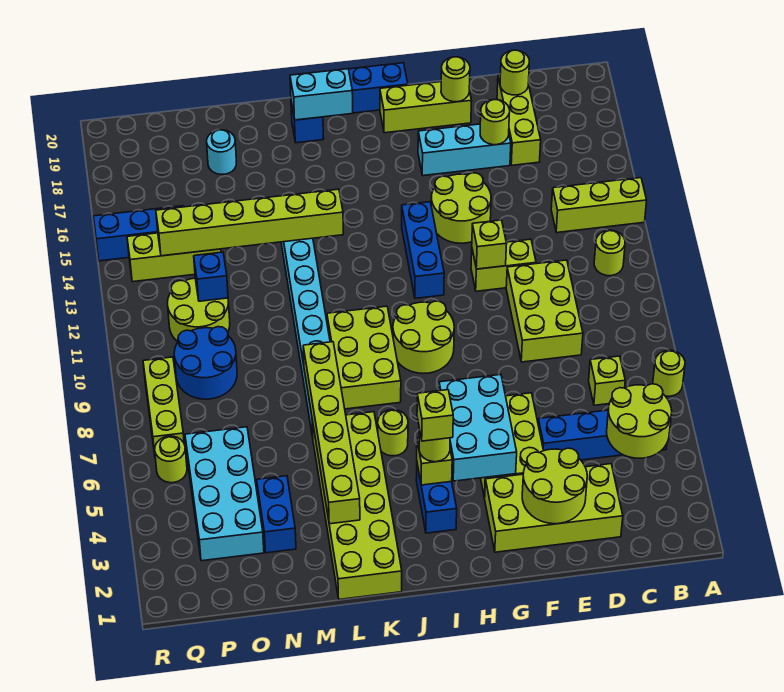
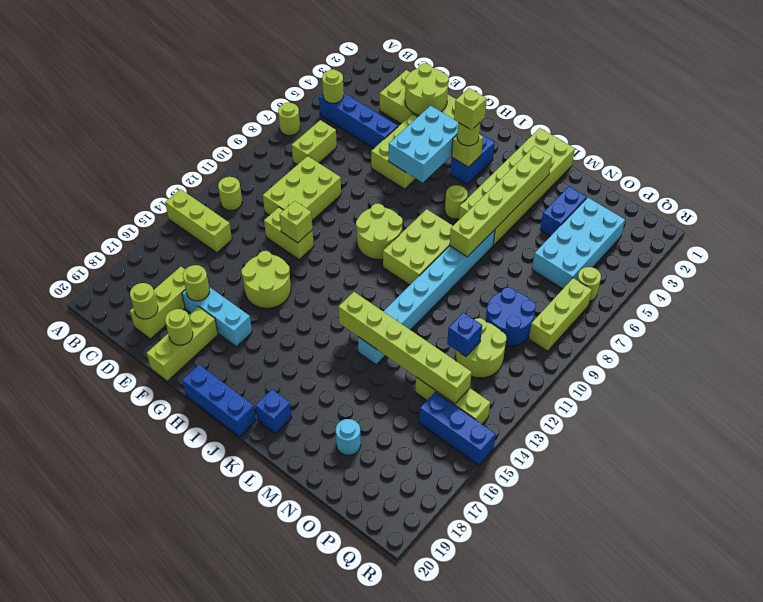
lime round brick B4:C5 level 2 -> lime round brick B5 level 2
lime brick C7 level 1 -> lime brick C7:C8 level 1
lime brick F19:H19 level 1 -> lime brick F18:F20 level 1
blue brick H12:H14 level 1 -> none
cyan brick J19:K19 level 2 -> none

